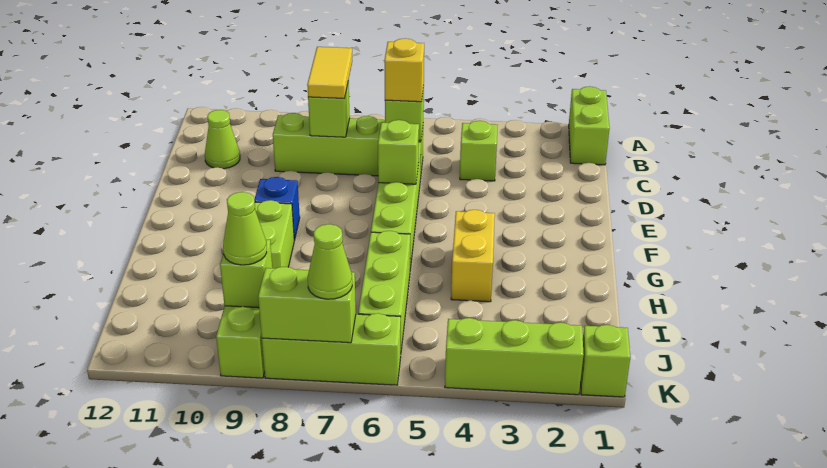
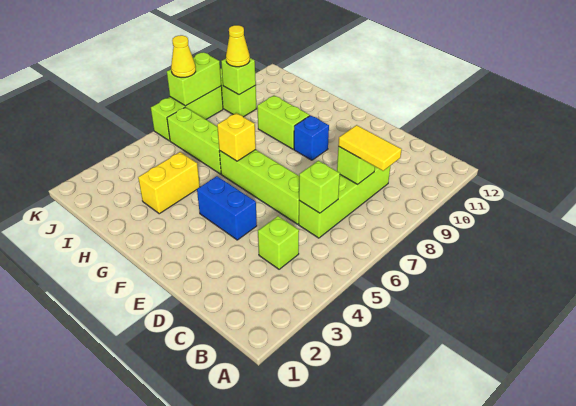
lime brick A1:B1 level 1 -> none
yellow brick C6 level 3 -> yellow brick G6 level 2
lime cone C11 level 1 -> none
none -> blue brick E4:F4 level 1
lime brick E6 level 2 -> none
yellow brick G4:H4 level 1 -> yellow brick H3:H4 level 1
lime cone J9 level 3 -> yellow cone J9 level 3
lime brick K1 level 1 -> none
lime brick K2:K4 level 1 -> none
lime cone K7 level 3 -> yellow cone K7 level 3

